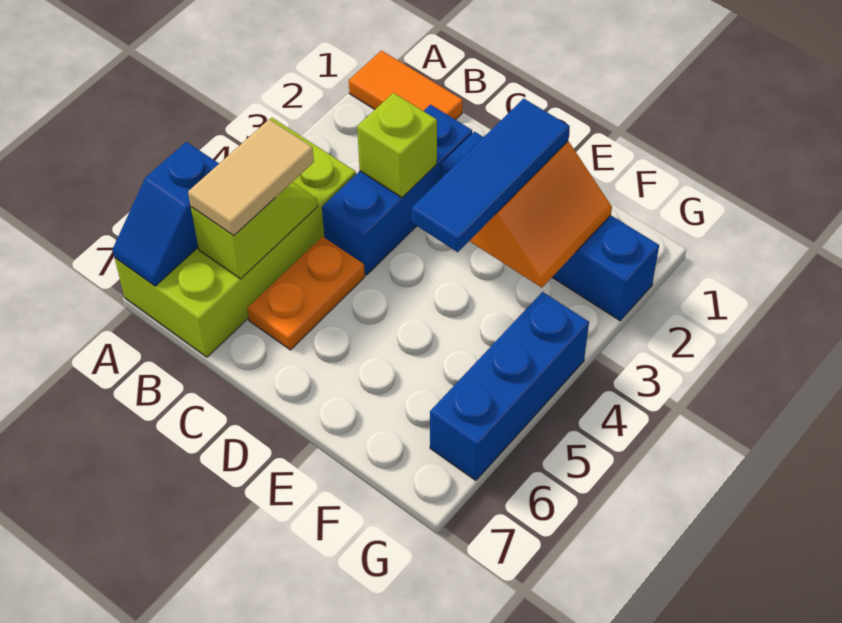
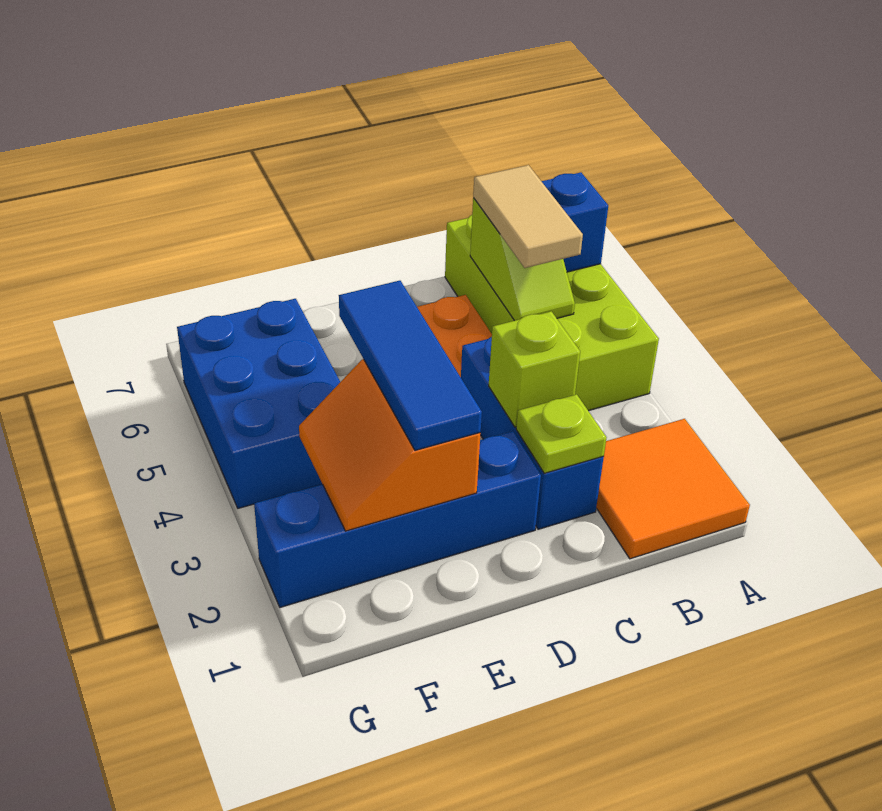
orange tile A1:B1 level 1 -> orange tile A1:B2 level 1
none -> lime plate C2 level 2
blue brick G4:G6 level 1 -> blue brick F4:G6 level 1

